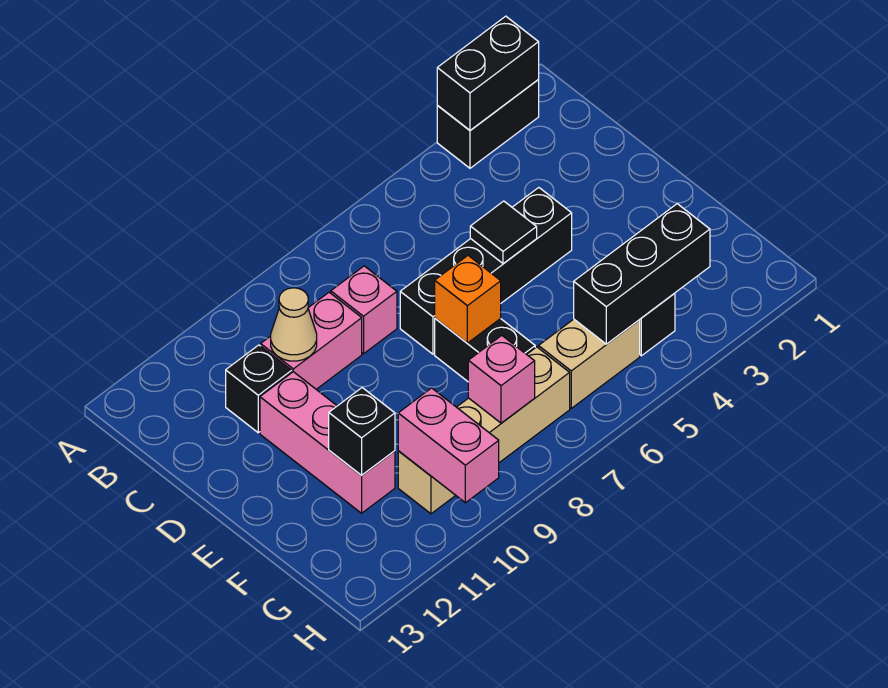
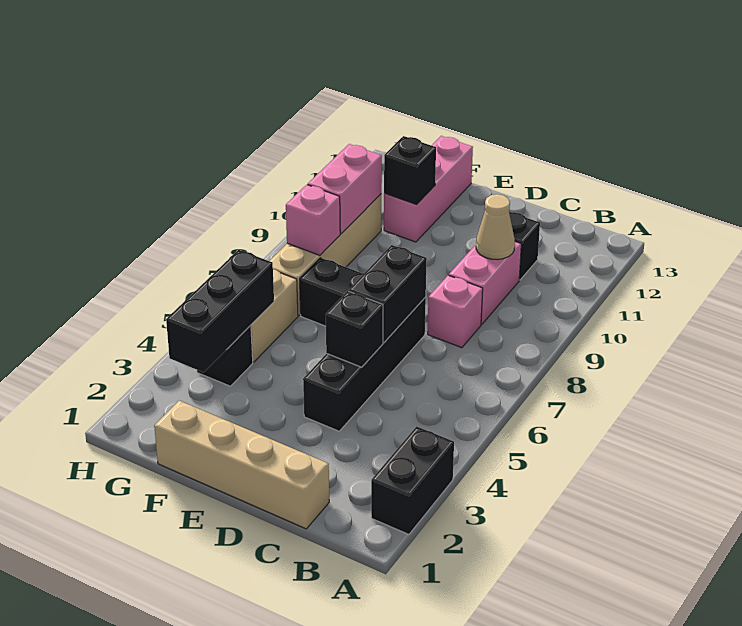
black brick A2:A3 level 2 -> black brick D6:D7 level 2
none -> tan brick C1:F1 level 1
black tile D5 level 2 -> black brick D5 level 2
pink brick D11:F11 level 1 -> pink brick F11:F13 level 1
orange brick E7 level 2 -> none
pink brick G10:H10 level 2 -> pink brick G9:G10 level 2

